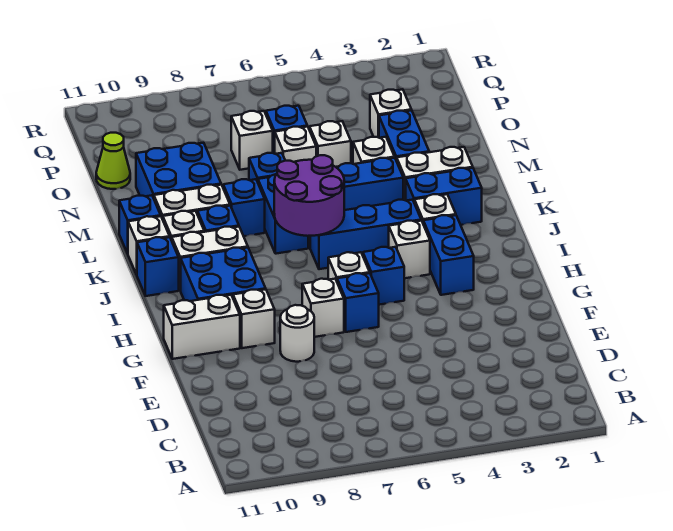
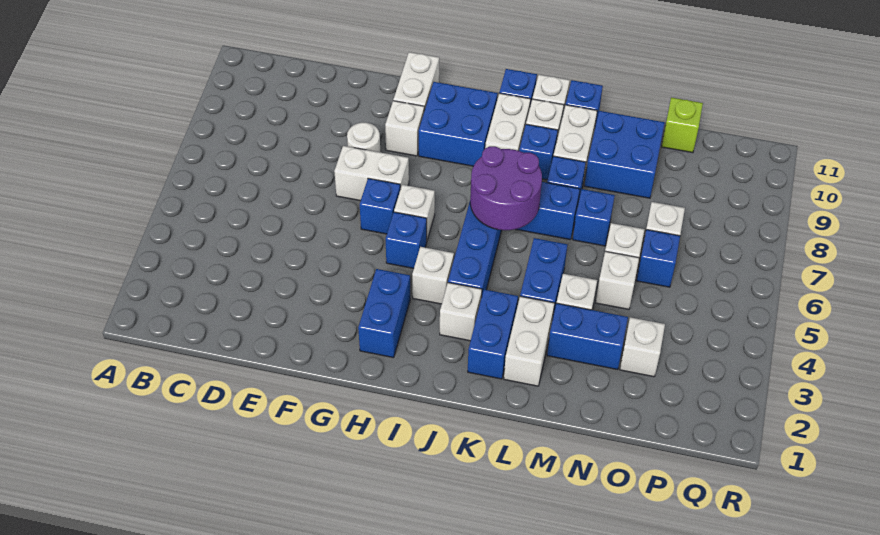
white brick G7 level 1 -> white brick F7:G7 level 1
blue brick H3:I3 level 1 -> blue brick H2:H3 level 1
lime cone O11 level 1 -> lime brick O11 level 1

